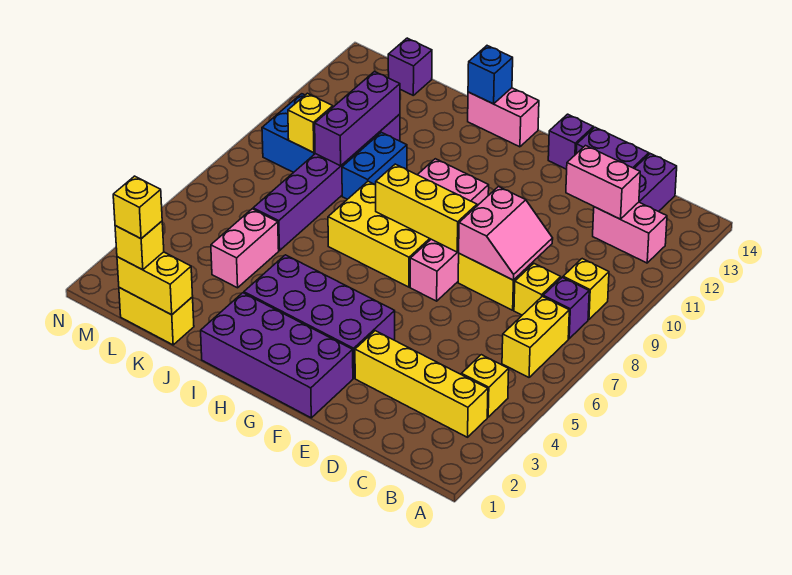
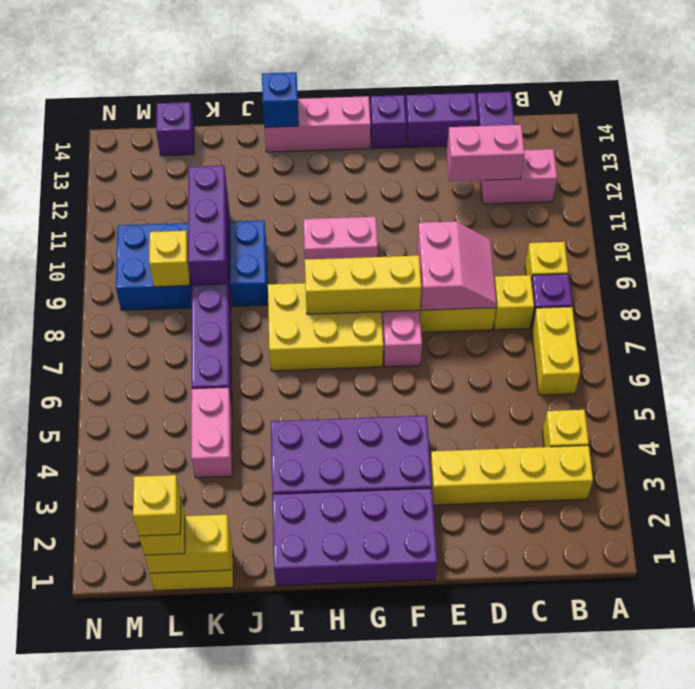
pink brick H14:I14 level 1 -> pink brick G14:I14 level 1

